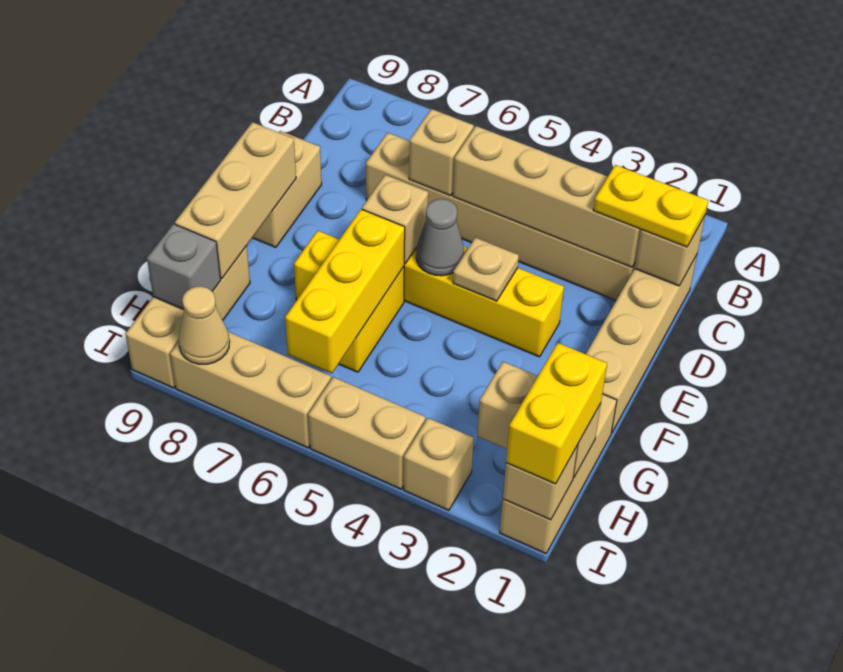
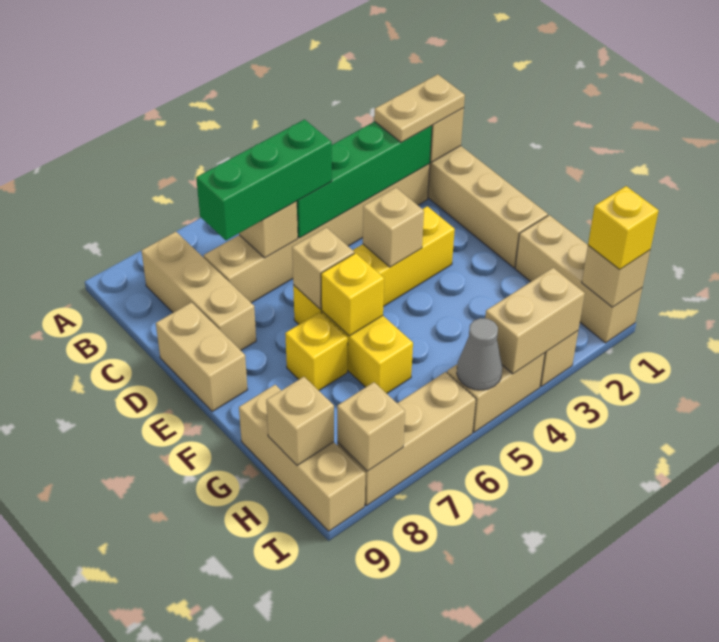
yellow plate C1:C2 level 3 -> tan plate C1:C2 level 3
tan brick C2:C5 level 2 -> green brick C2:C5 level 2
none -> green brick C5:C7 level 3
tan plate E4 level 2 -> tan brick E4 level 2
grey cone E5 level 2 -> grey cone I5 level 2
tan brick E9:G9 level 2 -> tan brick B8:D8 level 1
yellow brick F6:H6 level 2 -> yellow brick F6 level 2
tan brick H1:H2 level 2 -> tan brick I3:I4 level 2
yellow brick H1:I1 level 3 -> yellow brick I1 level 3
grey brick H9 level 2 -> tan brick H9 level 2
tan cone I8 level 2 -> tan brick I8 level 2

